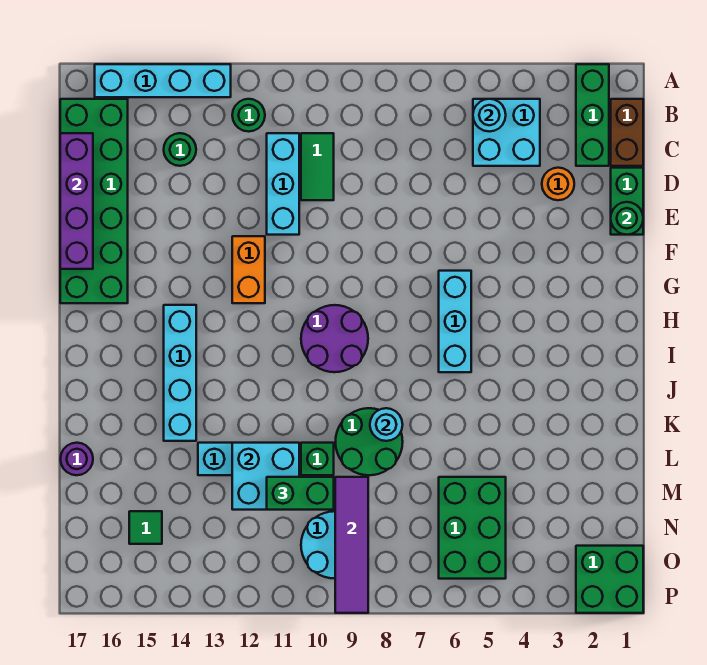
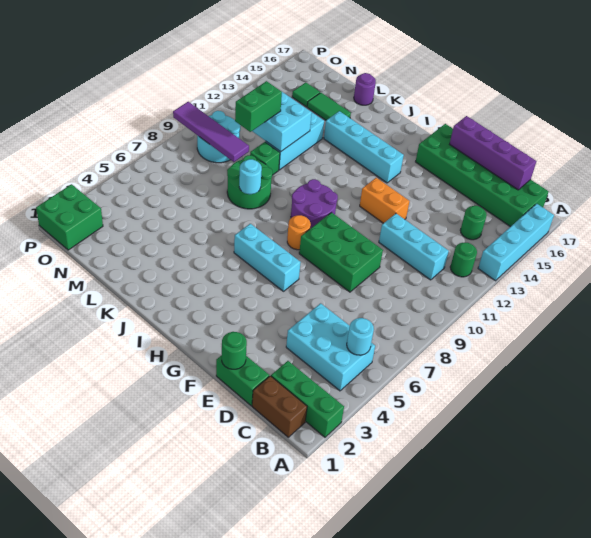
cyan brick B4:C5 level 1 -> cyan brick B4:D5 level 1
green tile C10:D10 level 1 -> green tile L15:M15 level 1
orange round brick D3 level 1 -> orange round brick H8 level 1
green brick M5:O6 level 1 -> green brick E8:G9 level 1

